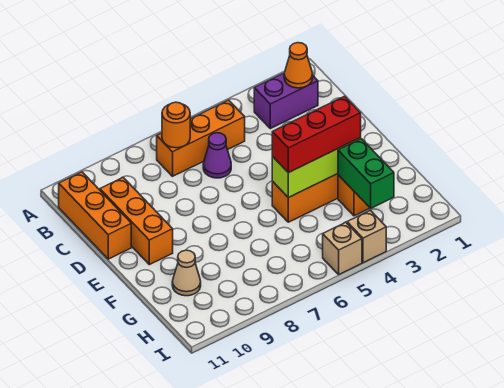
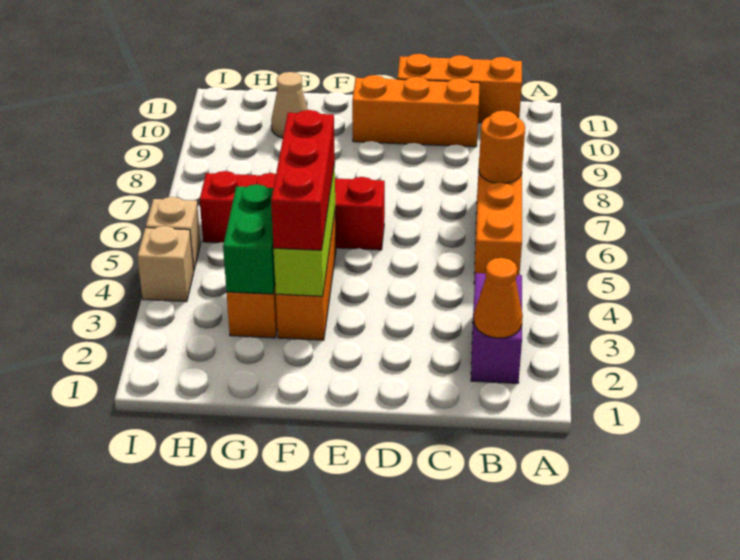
purple cone C6 level 1 -> none
none -> red brick E6:H6 level 1
green brick G3:H3 level 2 -> green brick G3:G4 level 2

